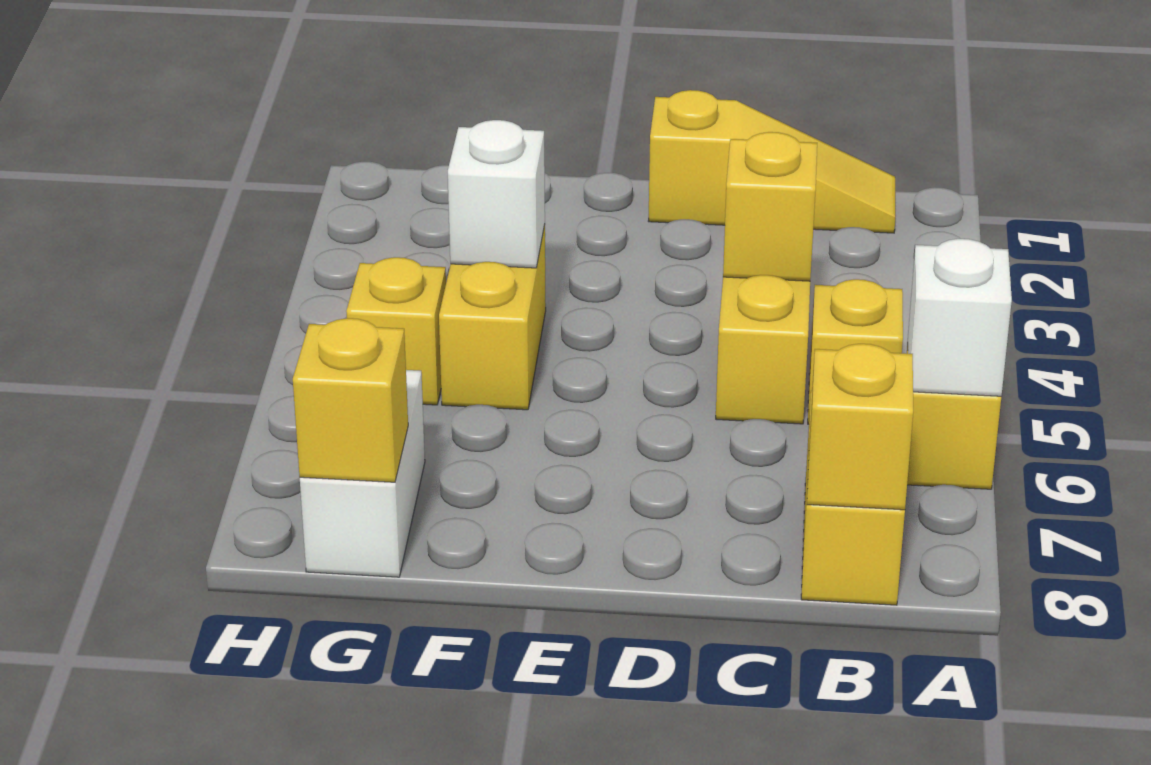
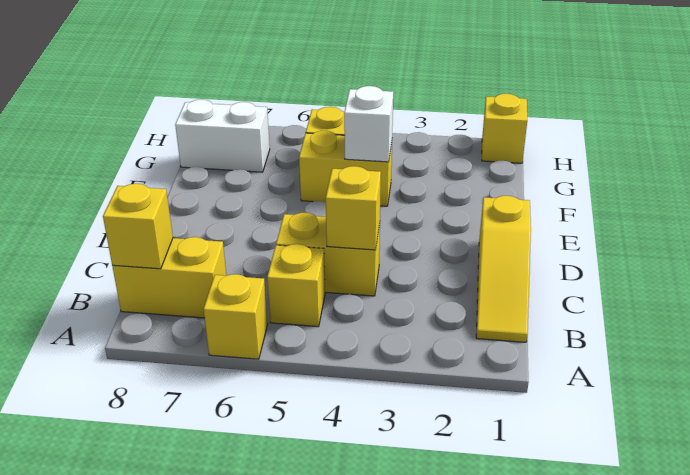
white brick A6 level 2 -> none
yellow brick G8 level 2 -> yellow brick H1 level 1

